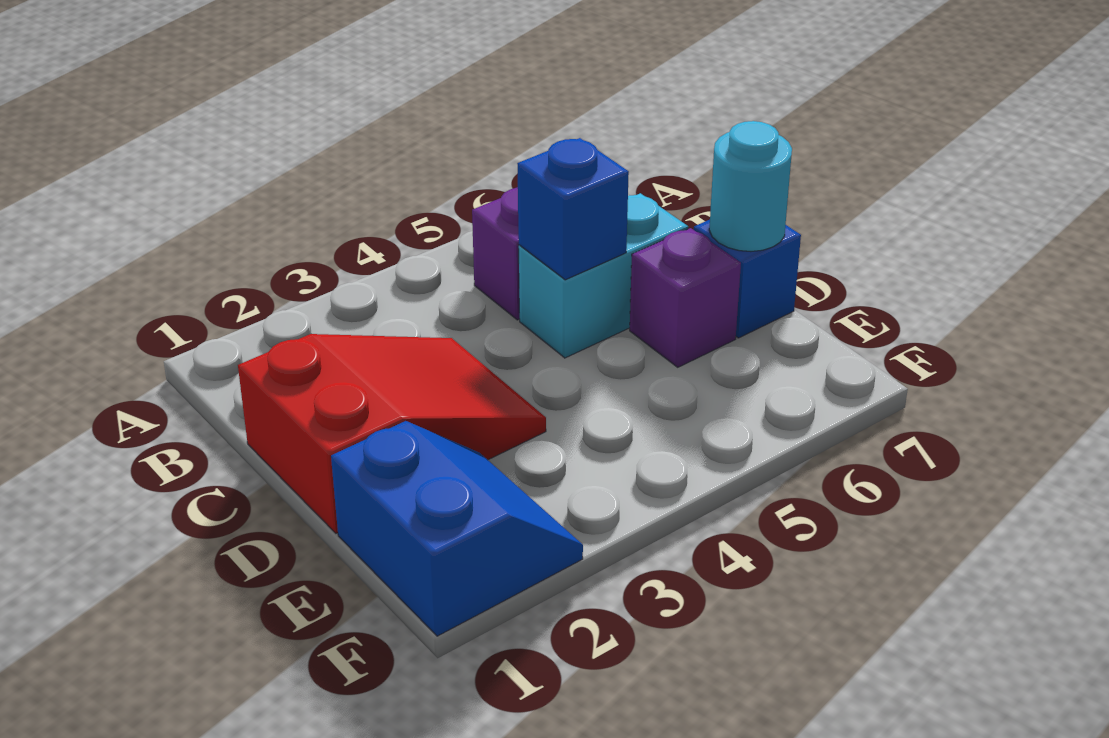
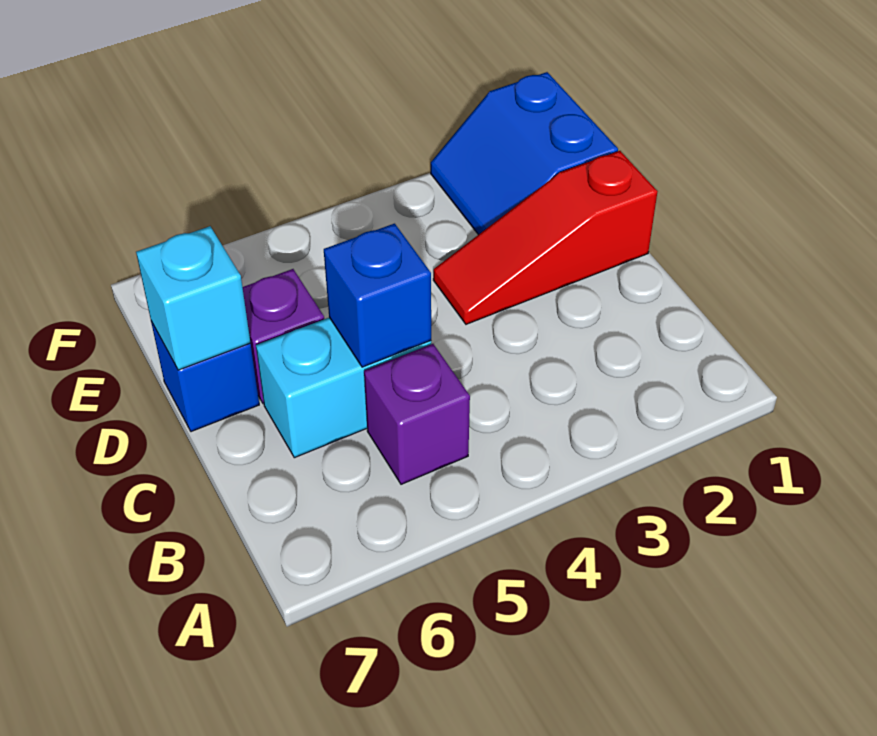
red slope C1:D3 level 1 top 1 -> red slope D1:D3 level 1 top 1
cyan round brick D7 level 2 -> cyan brick D7 level 2

